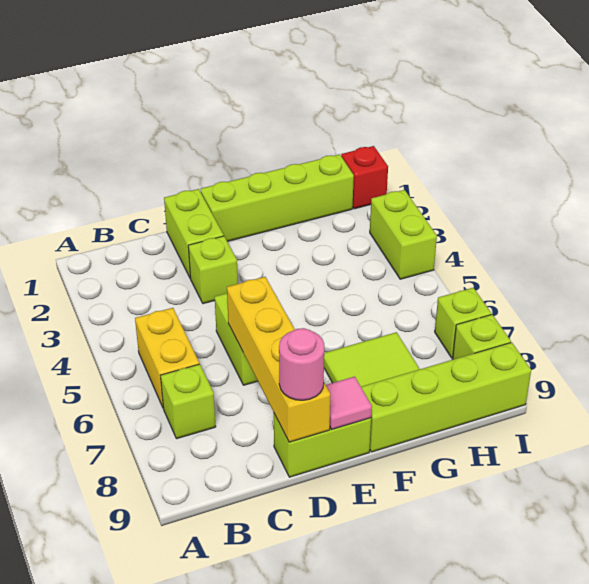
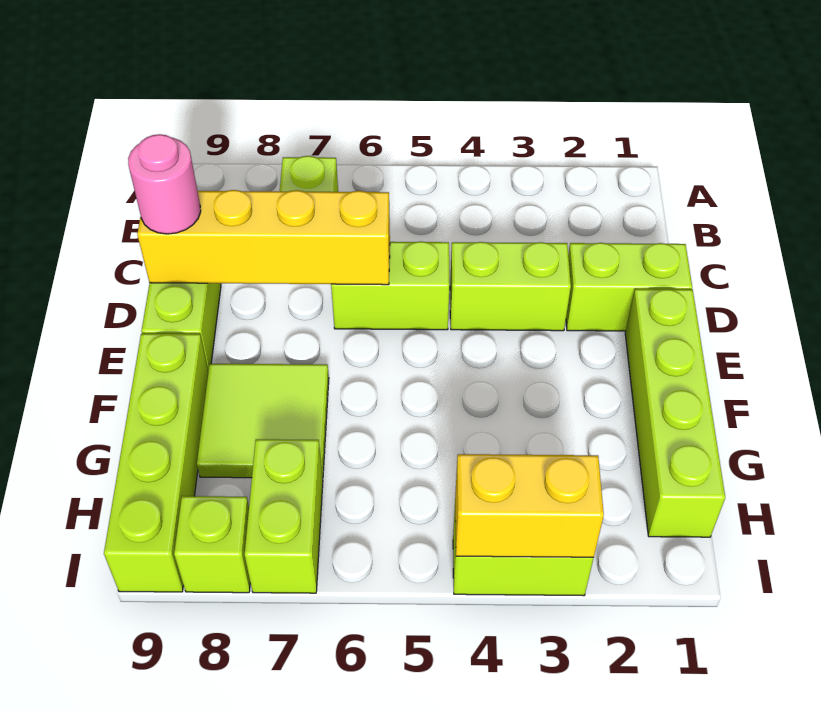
yellow brick B5:B6 level 1 -> yellow brick I3:I4 level 2
lime brick D3 level 1 -> lime brick D3:D4 level 1
pink tile E9 level 2 -> none
red brick I1 level 1 -> none
lime brick I7 level 1 -> lime brick H7:I7 level 1

